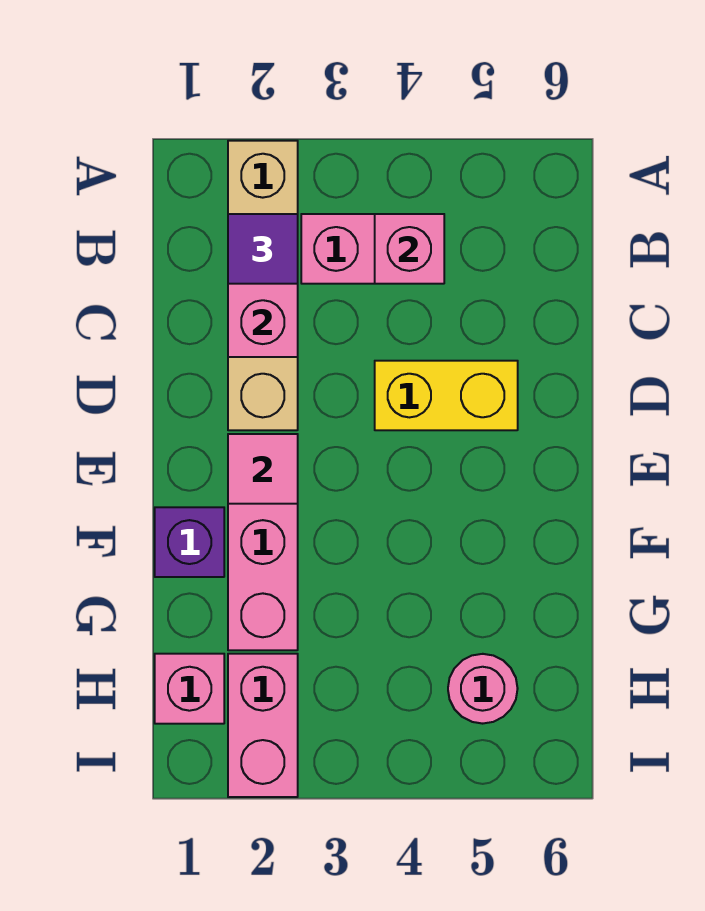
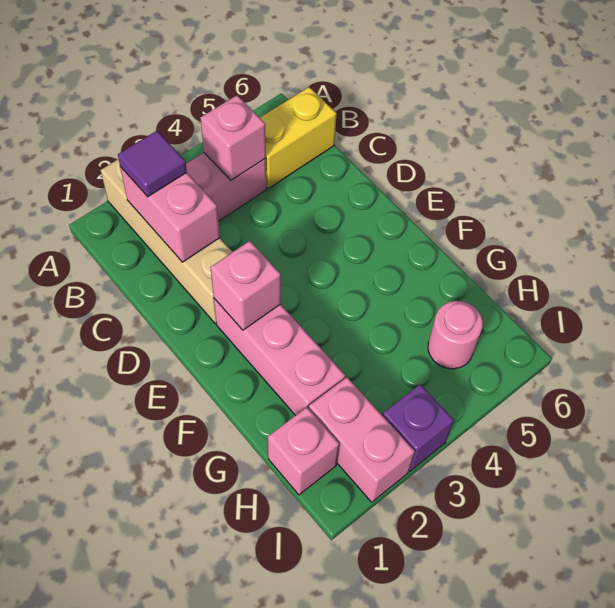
yellow brick D4:D5 level 1 -> yellow brick B5:B6 level 1
pink tile E2 level 2 -> pink brick E2 level 2
purple brick F1 level 1 -> purple brick I3 level 1

